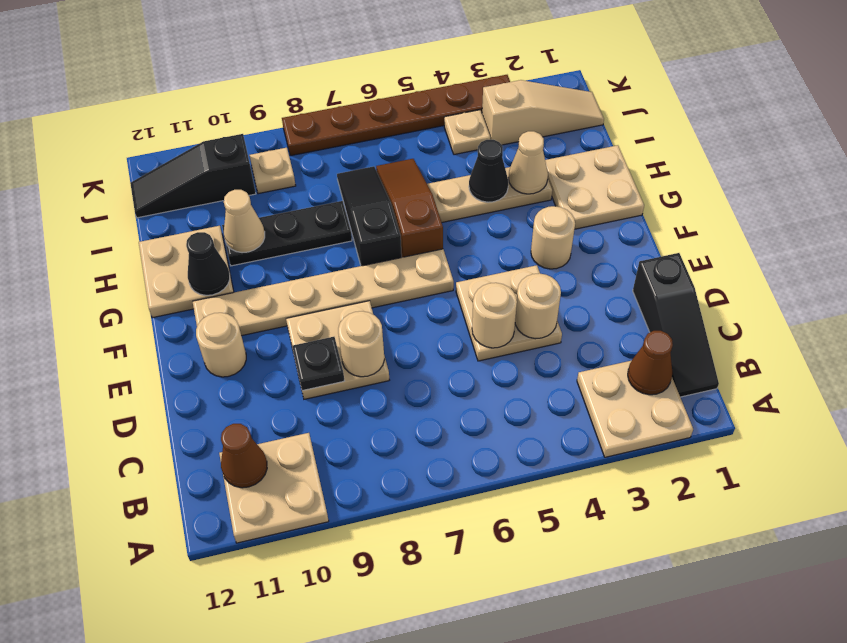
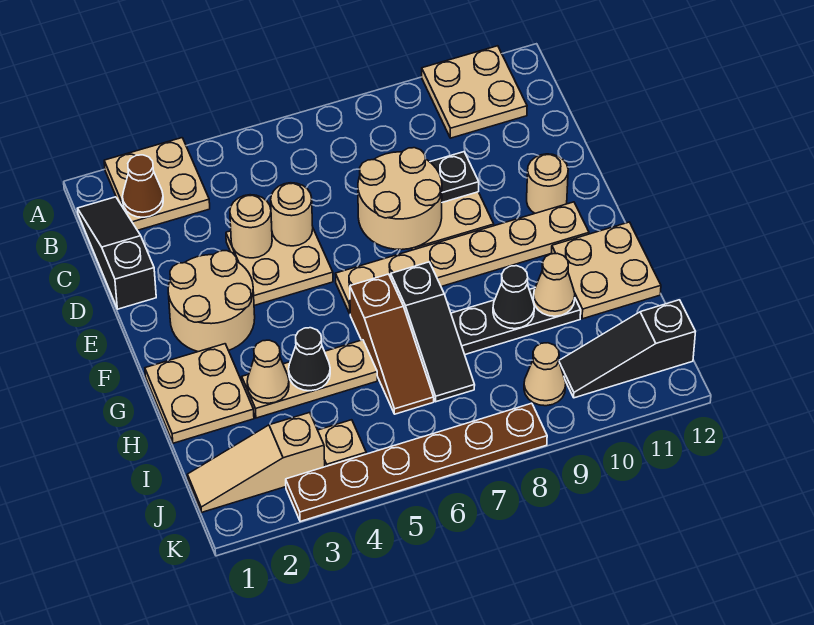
brown cone B11 level 2 -> none
tan round brick D8 level 2 -> tan round brick D7:E8 level 2
tan round brick F3 level 1 -> tan round brick E2:F3 level 1
black cone G11 level 2 -> black cone H9 level 2
tan plate J9 level 1 -> tan cone J9 level 1
black slope J10:J12 level 1 top 10 -> black slope J10:J12 level 1 top 12

